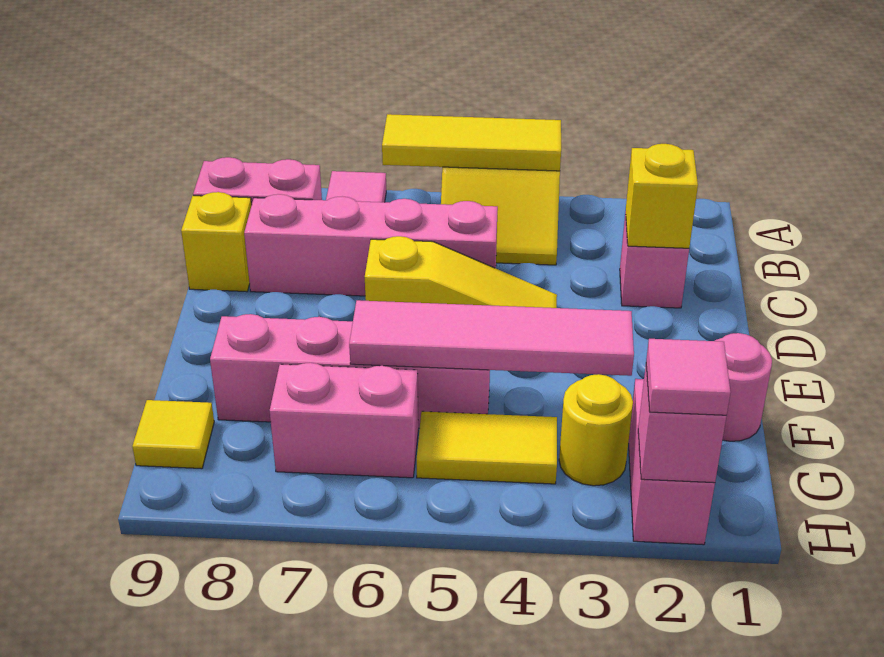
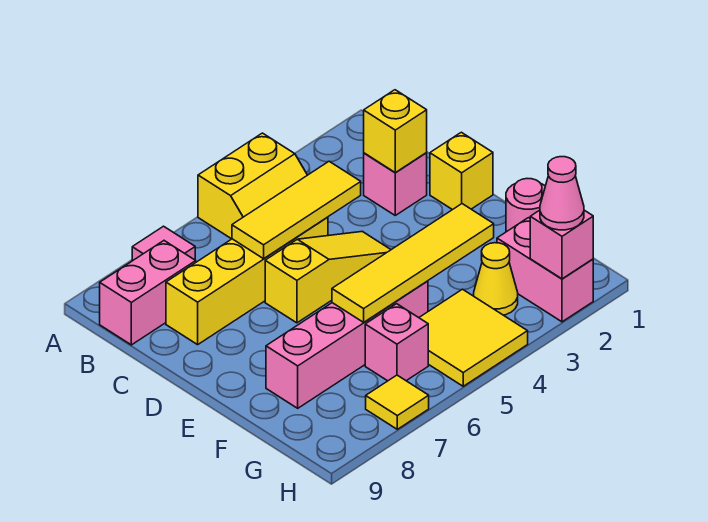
yellow tile A4:A6 level 2 -> yellow tile C4:C6 level 2
pink brick C5:C8 level 1 -> yellow brick C5:C8 level 1
yellow brick C9 level 1 -> yellow brick D1 level 1
pink tile F3:F6 level 2 -> yellow tile F3:F6 level 2
yellow round brick G3 level 1 -> yellow cone G3 level 1
yellow tile G4:G5 level 1 -> yellow tile G4:H5 level 1
pink brick G6:G7 level 1 -> pink brick G6 level 1
yellow tile G9 level 1 -> yellow tile H7 level 1
pink tile H2 level 3 -> pink cone H2 level 3

